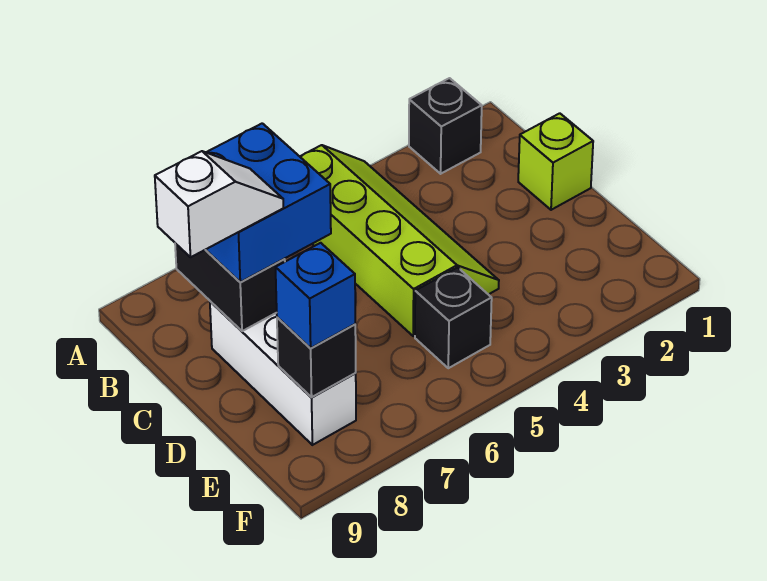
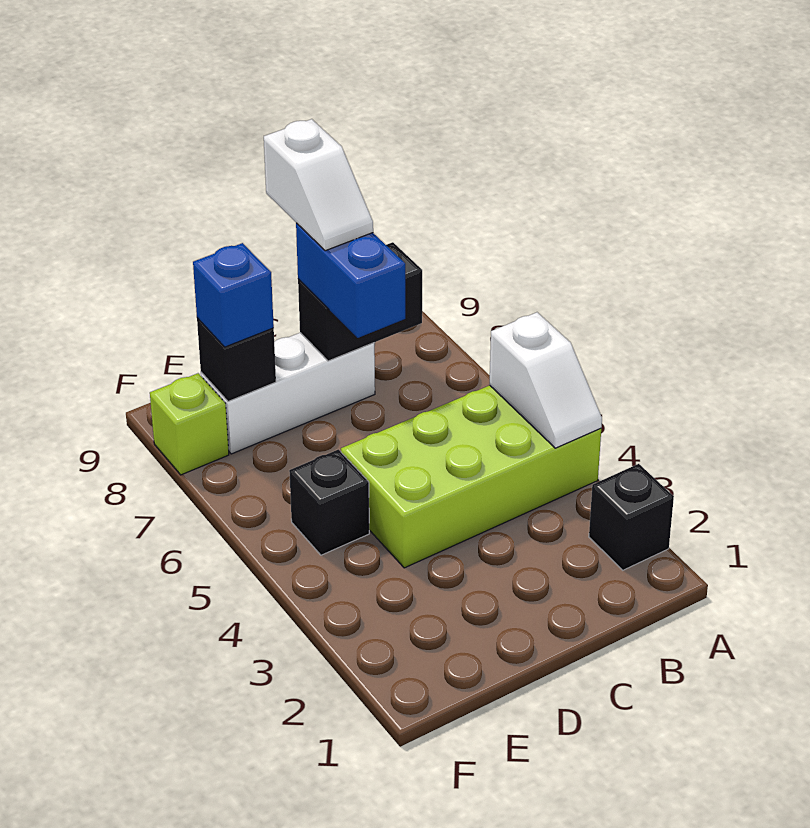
lime slope A4:D5 level 1 top 5 -> lime brick A4:D5 level 1
none -> white slope A4:A5 level 2 top 5
blue brick B7:C8 level 3 -> blue brick C7:C8 level 3
lime brick C1 level 1 -> lime brick F8 level 1

